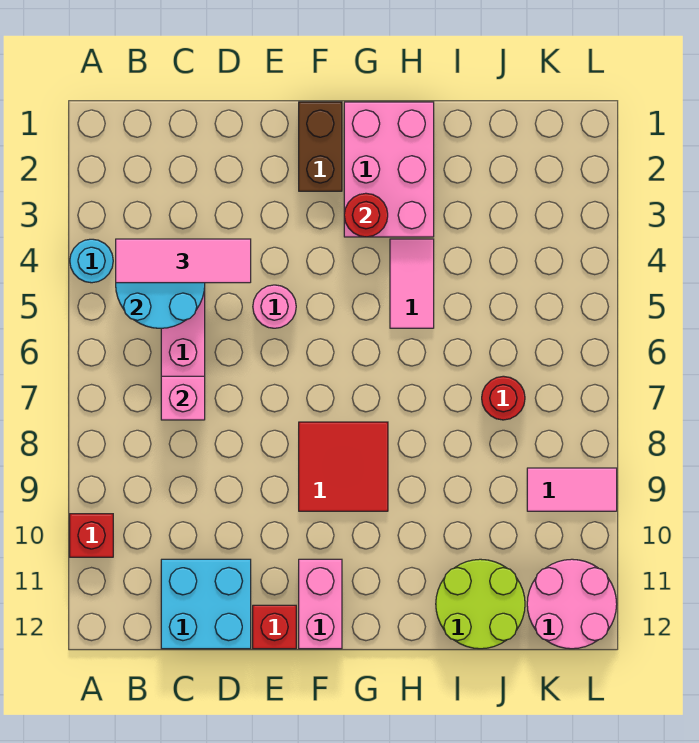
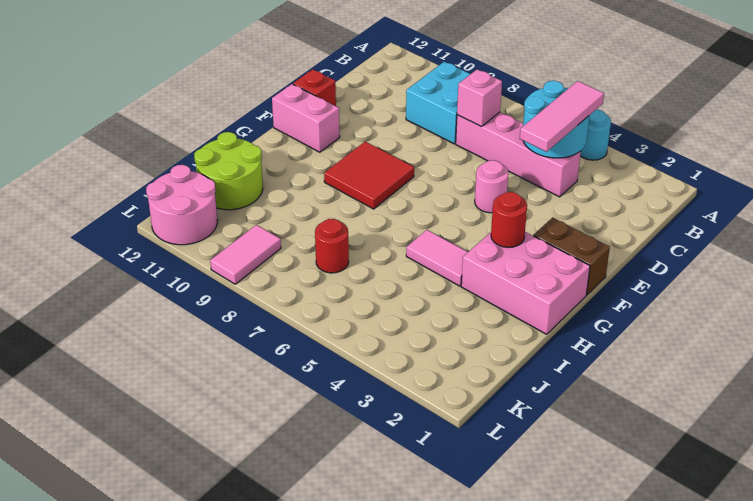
red brick A10 level 1 -> none
cyan brick C11:D12 level 1 -> cyan brick B8:C9 level 1

